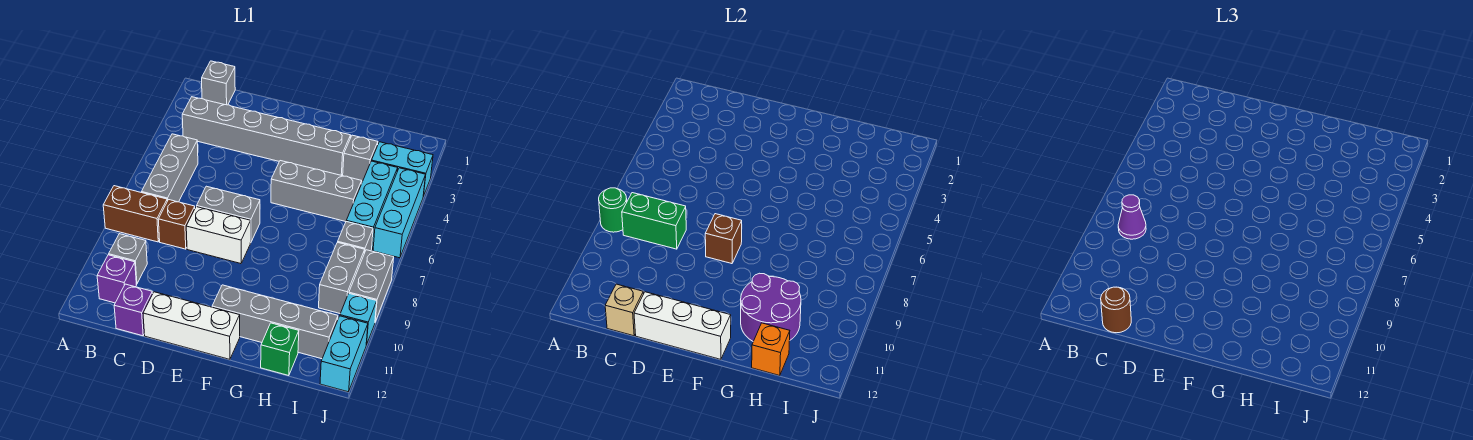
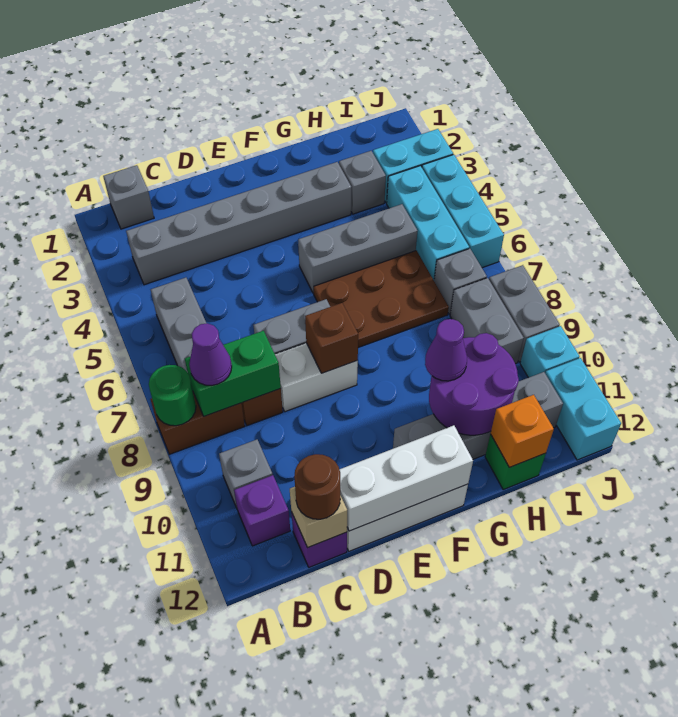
none -> brown plate F6:H7 level 1
none -> purple cone G10 level 3

